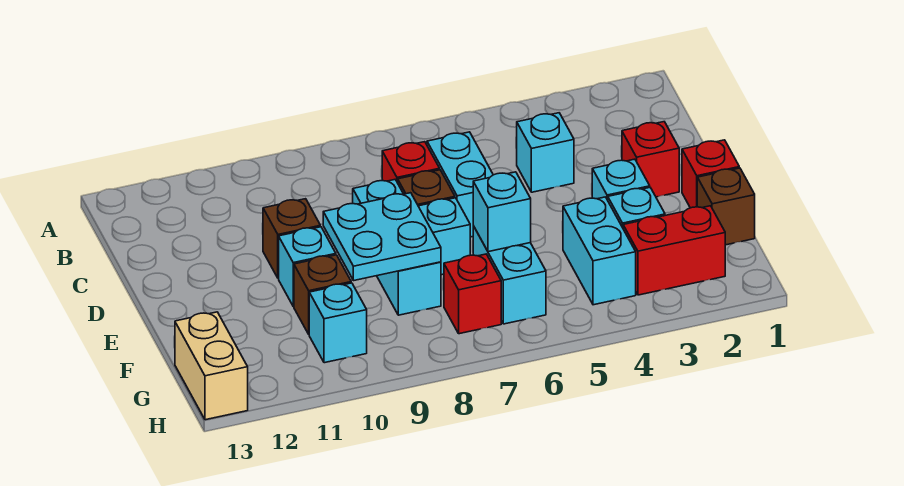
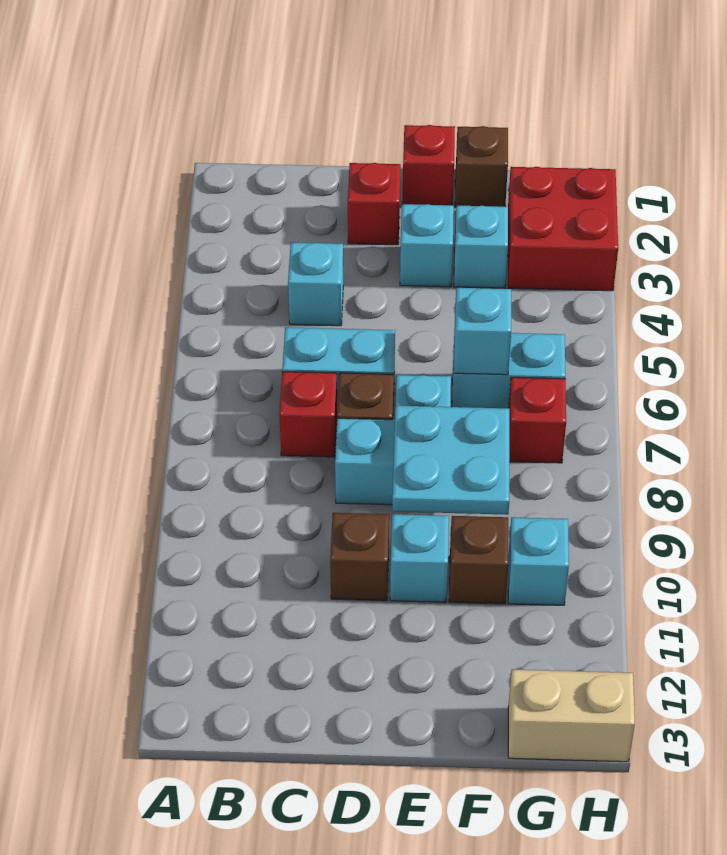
cyan brick F4:G4 level 1 -> none
red brick G2:G3 level 1 -> red brick G2:H3 level 1

